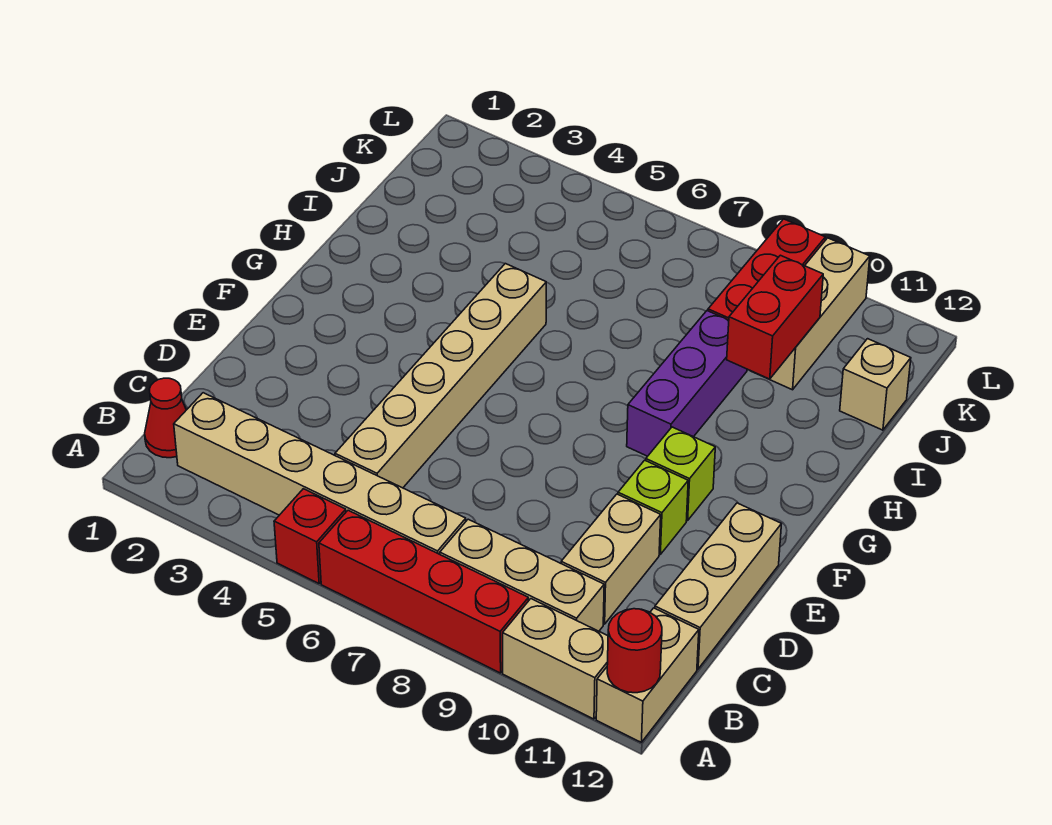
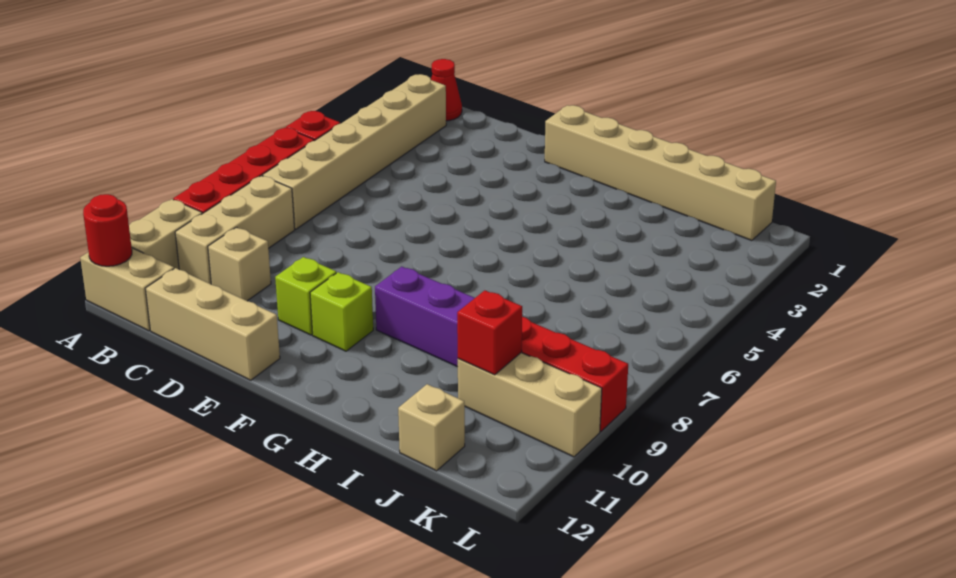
tan brick C5:H5 level 1 -> tan brick F1:K1 level 1
tan brick C10:D10 level 1 -> tan brick C10 level 1
red brick I10:J10 level 2 -> red brick J10 level 2

